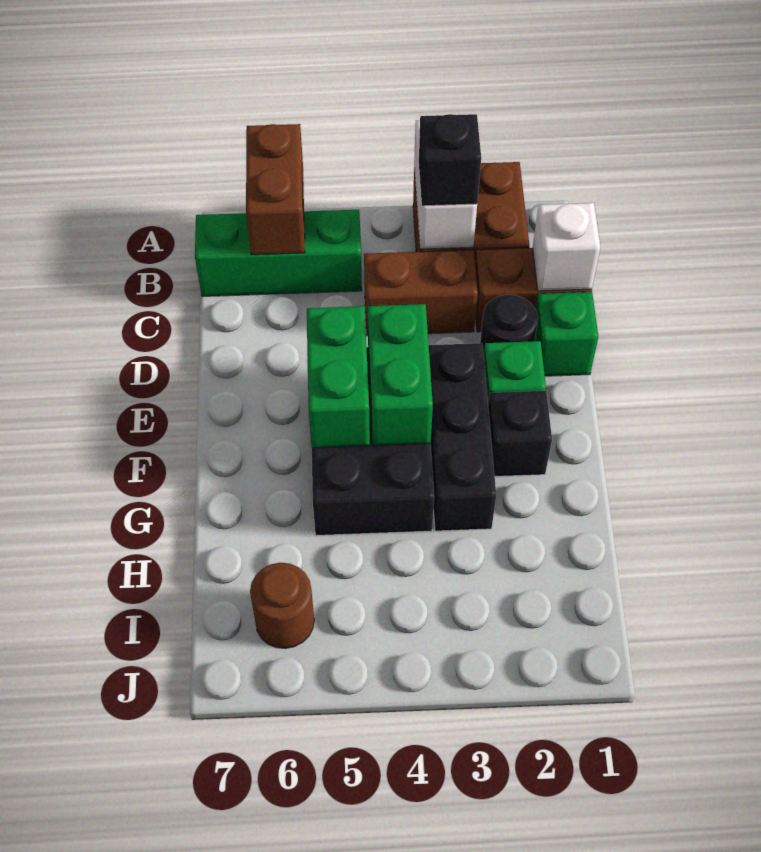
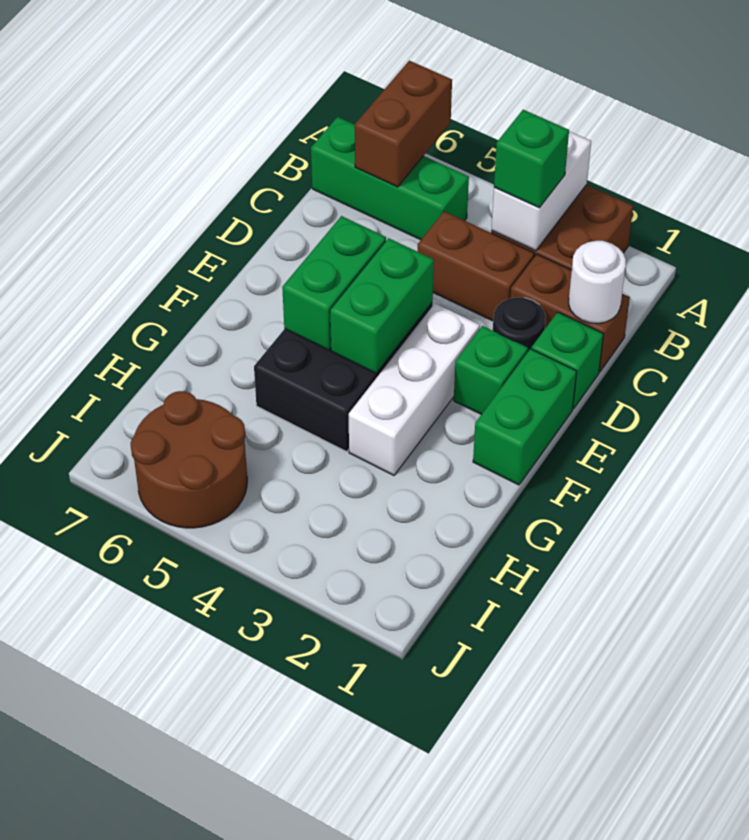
black brick B3 level 3 -> green brick B3 level 3
white brick C1 level 2 -> white round brick C1 level 2
none -> green brick E1:F1 level 1
black brick E3:G3 level 1 -> white brick E3:G3 level 1
black brick F2 level 1 -> none
brown round brick I6 level 1 -> brown round brick I5:J6 level 1

